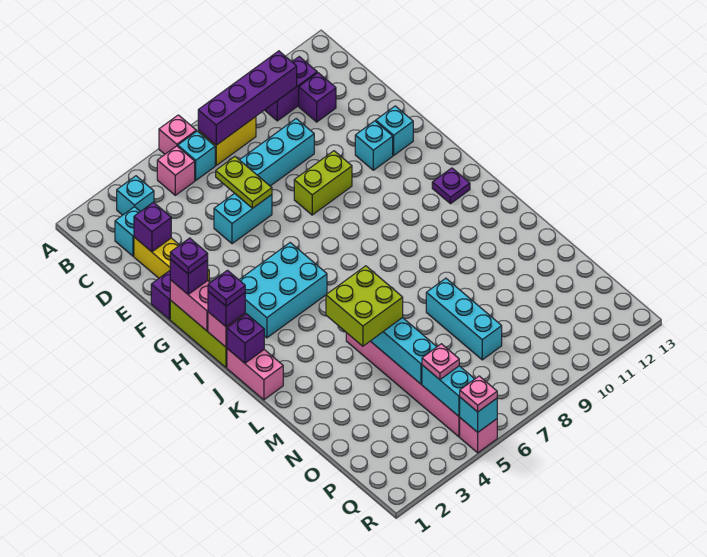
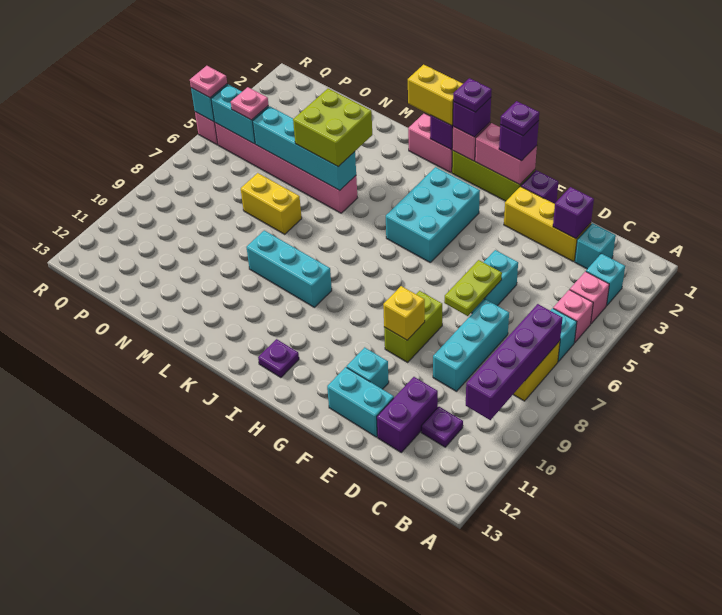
pink brick A6 level 1 -> pink brick B4 level 1
purple brick B10:B11 level 1 -> purple brick D11:D12 level 1
purple brick C11 level 1 -> purple plate C11 level 1
lime plate D6:E6 level 2 -> lime plate E6:E7 level 2
none -> yellow brick F9 level 2
cyan brick F12 level 1 -> cyan brick E12:F12 level 1
none -> yellow brick J1:K1 level 3
none -> yellow brick M7:N7 level 1
cyan brick M8:O8 level 1 -> cyan brick J9:L9 level 1

